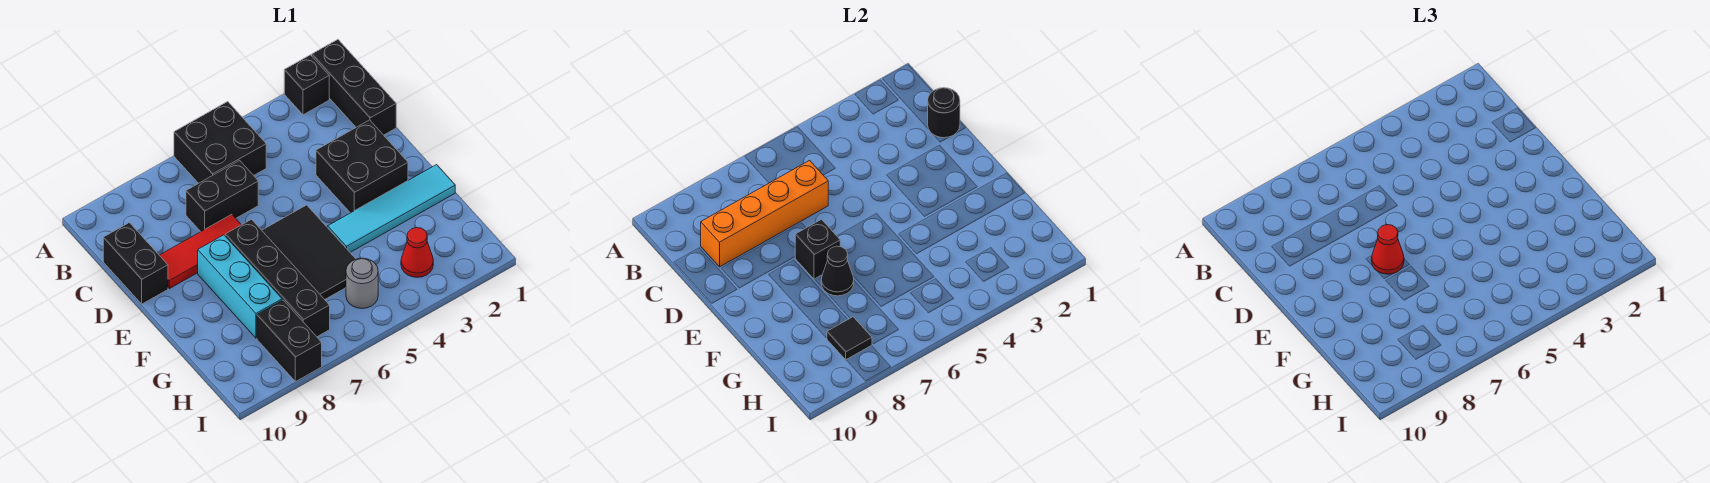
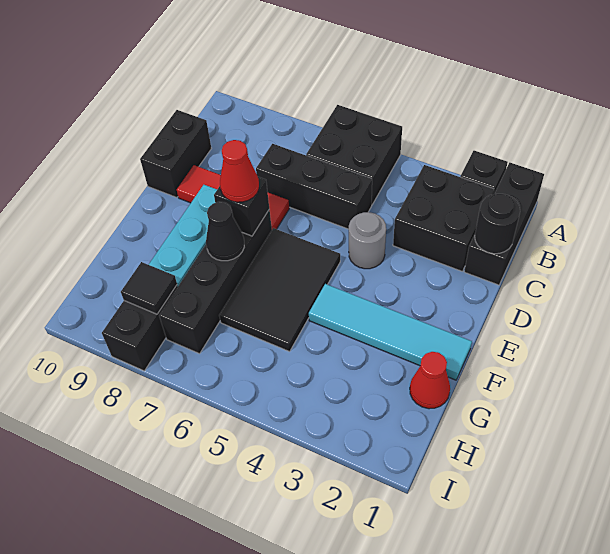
black brick C6:C7 level 1 -> black brick C5:C7 level 1
orange brick C6:C9 level 2 -> none
black brick D2:E3 level 1 -> black brick B2:C3 level 1
red cone H3 level 1 -> red cone G1 level 1
grey round brick H5 level 1 -> grey round brick D4 level 1

